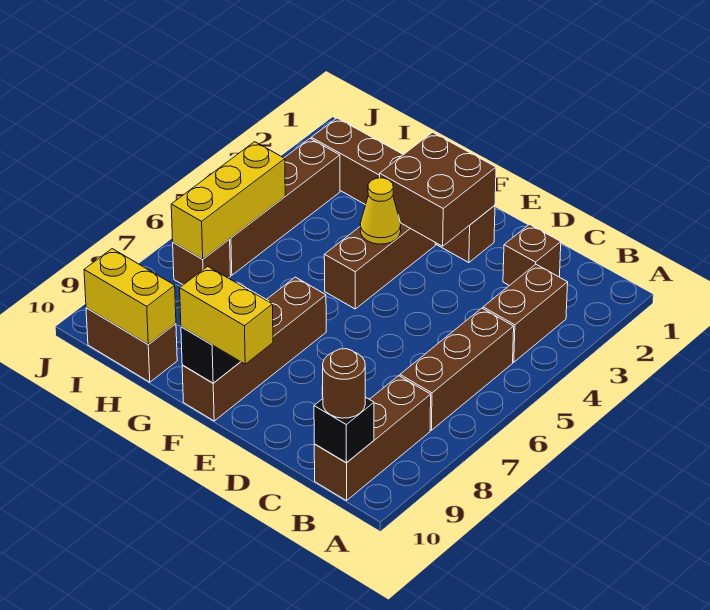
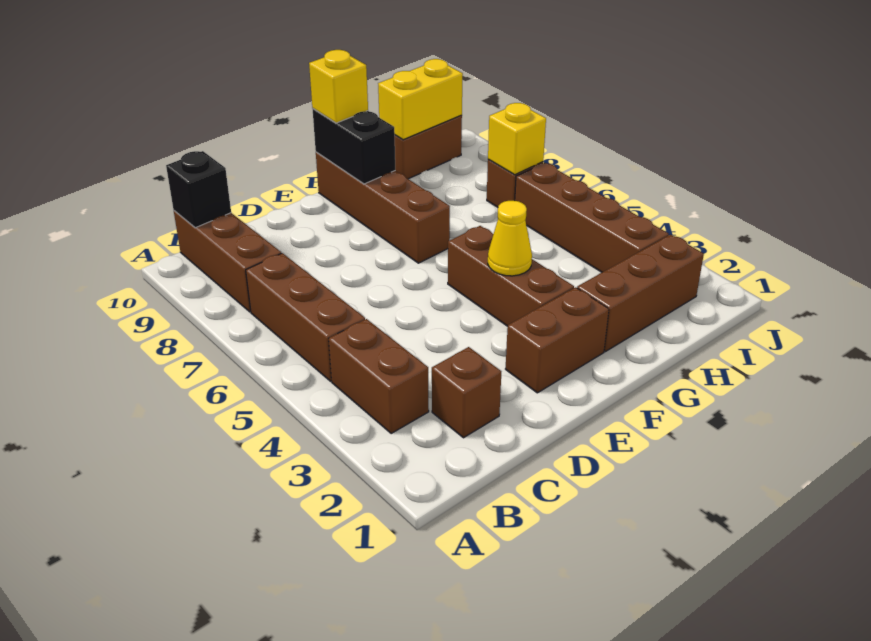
brown round brick B10 level 3 -> none
brown brick E2:F3 level 2 -> none
yellow brick E10:F10 level 3 -> yellow brick F10 level 3
yellow brick I5:I7 level 2 -> yellow brick I7 level 2

